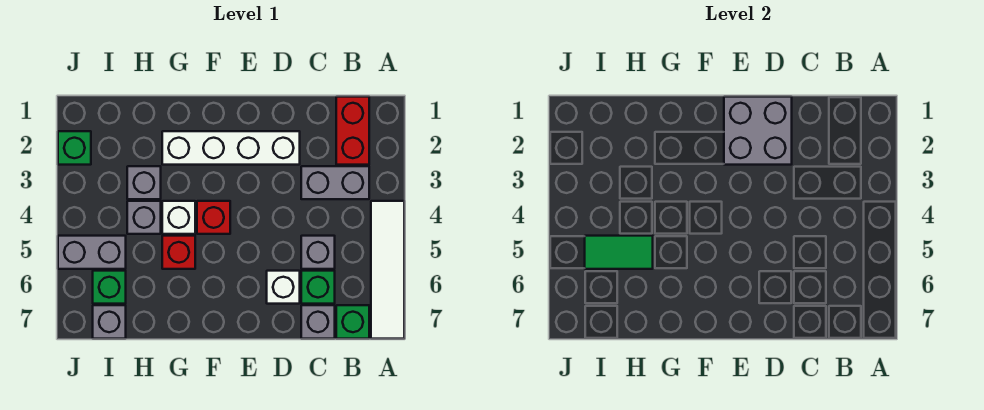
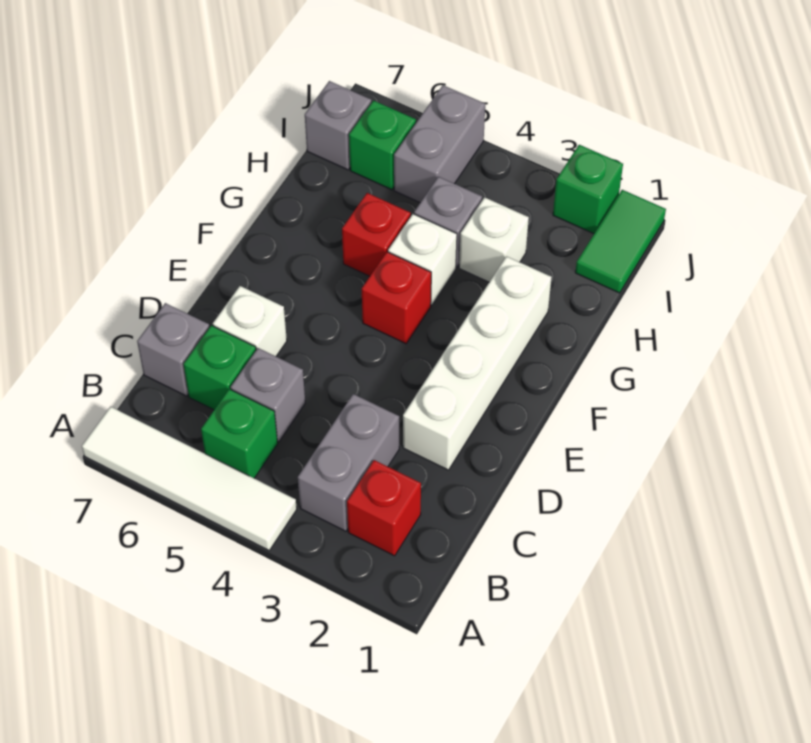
red brick B1:B2 level 1 -> red brick B2 level 1
green brick B7 level 1 -> green brick B5 level 1
grey brick D1:E2 level 2 -> none
grey brick H3 level 1 -> white brick H3 level 1
green tile H5:I5 level 2 -> green tile I1:J1 level 1

